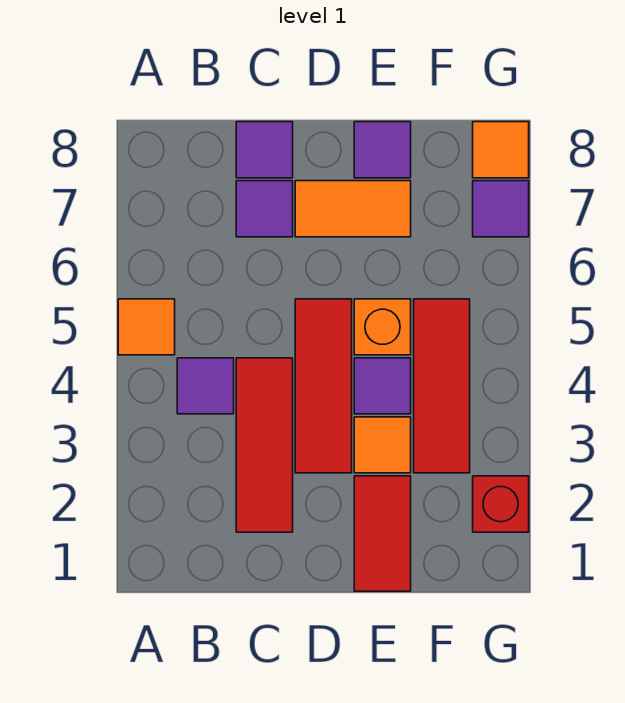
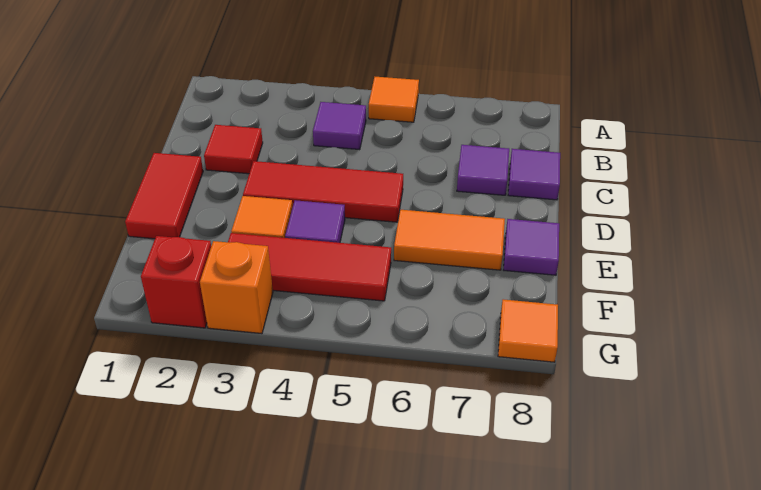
red tile C2:C4 level 1 -> red tile C2 level 1
orange tile D7:E7 level 1 -> orange tile E6:E7 level 1
red tile E1:E2 level 1 -> red tile D1:E1 level 1
orange brick E5 level 1 -> orange brick G3 level 1
purple tile G7 level 1 -> none

